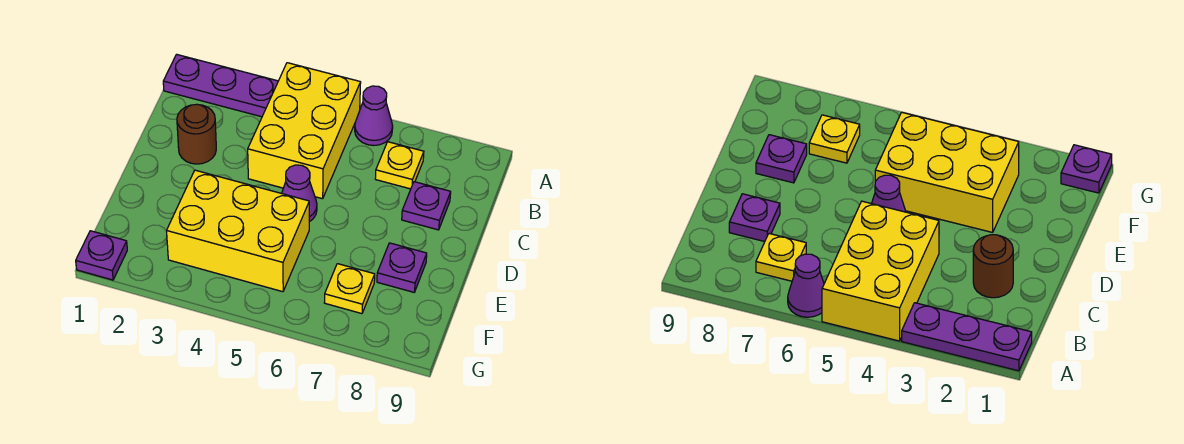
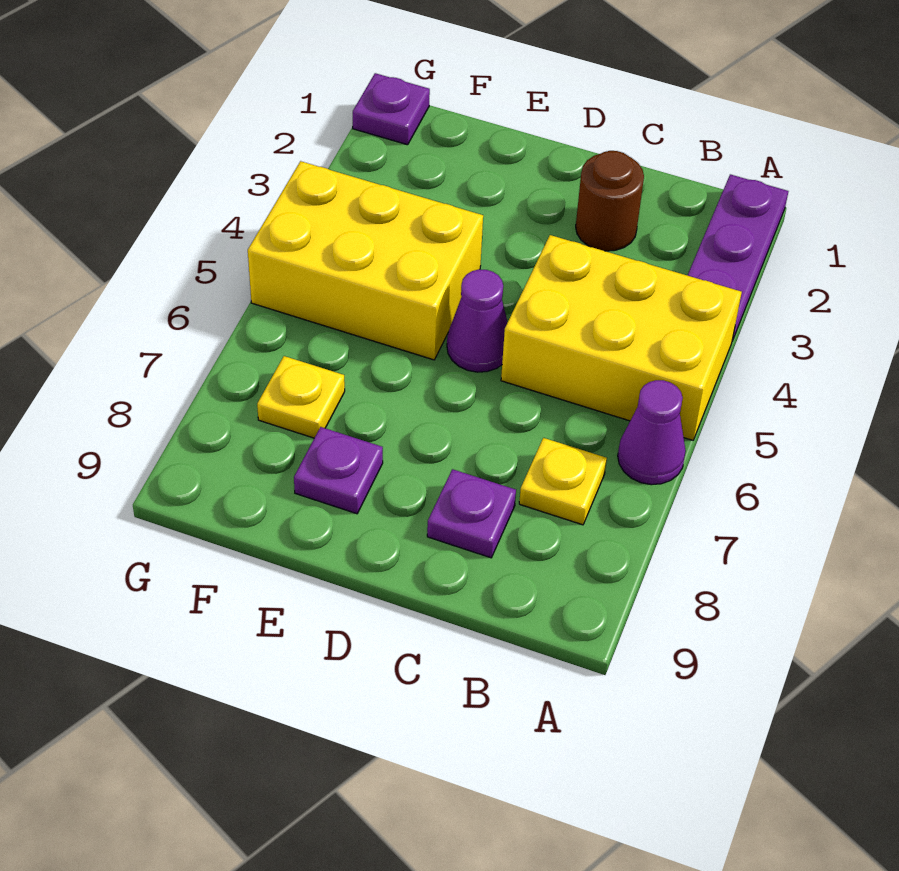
yellow brick E3:F5 level 1 -> yellow brick E4:G5 level 1

